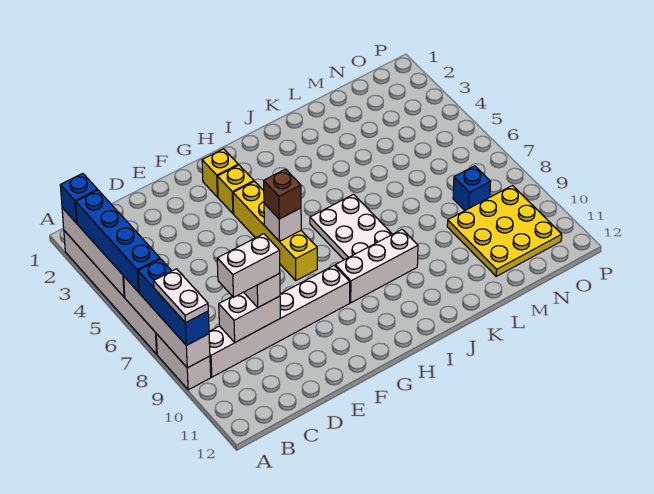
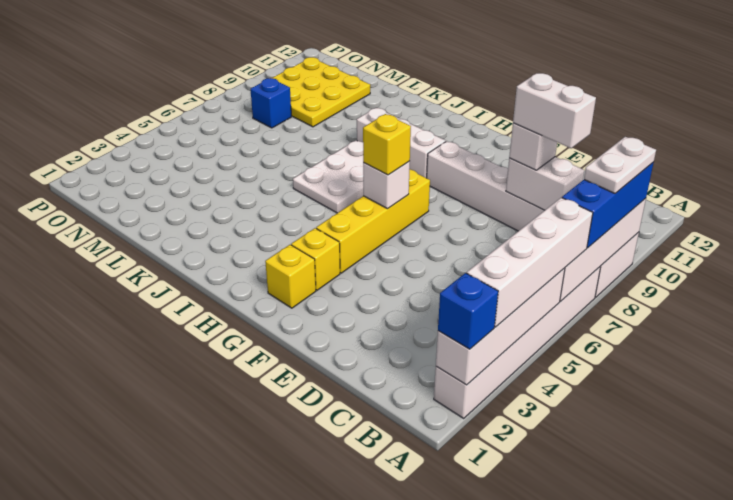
blue brick A3:A6 level 3 -> white brick A3:A6 level 3
brown brick G6 level 3 -> yellow brick G6 level 3

